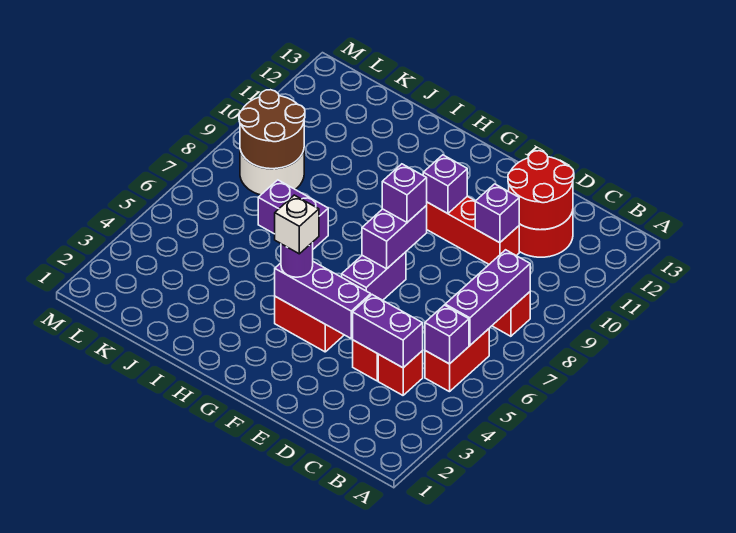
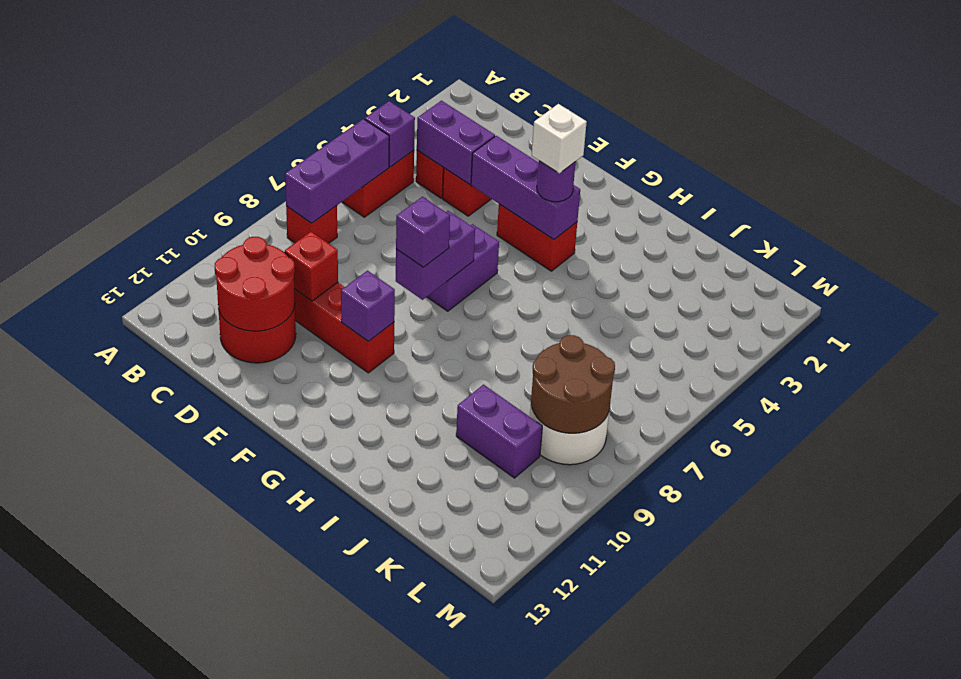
purple brick D10 level 2 -> red brick D10 level 2
purple brick I7:J7 level 1 -> purple brick J10:K10 level 1

